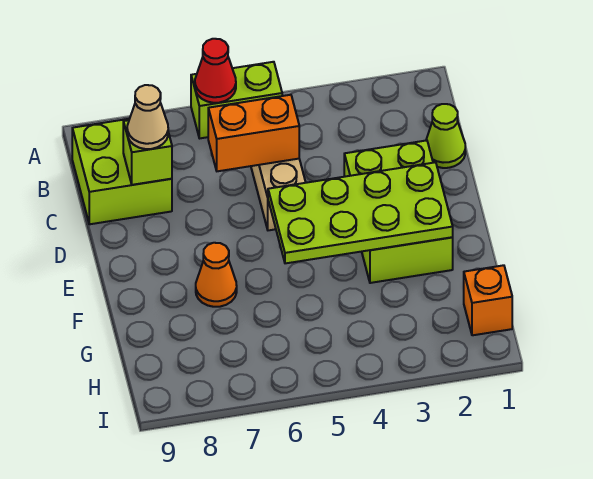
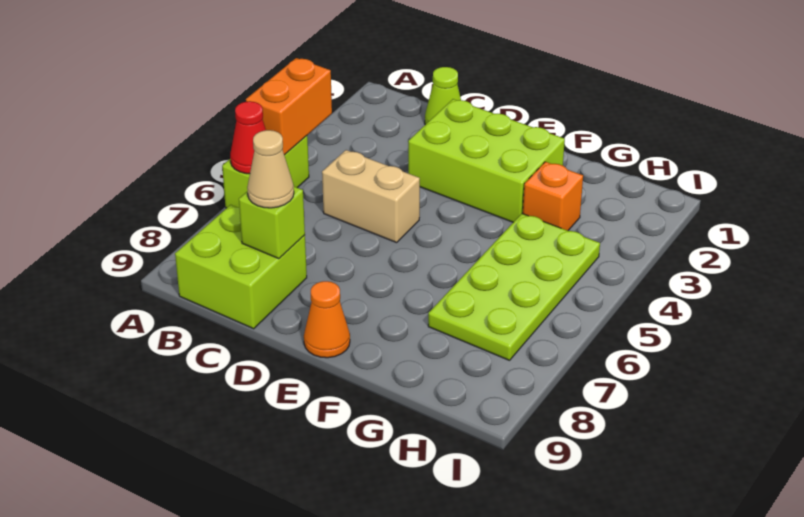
orange brick C5:C6 level 2 -> orange brick A4:A5 level 2
lime plate E2:F5 level 2 -> lime plate G4:H7 level 1
orange cone F7 level 1 -> orange cone E9 level 1
orange brick H1 level 1 -> orange brick G3 level 1

